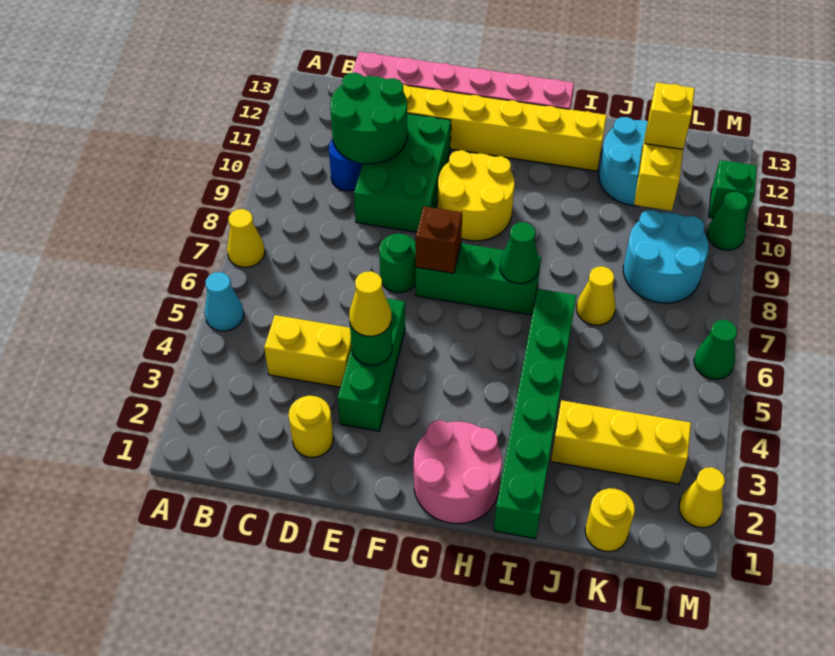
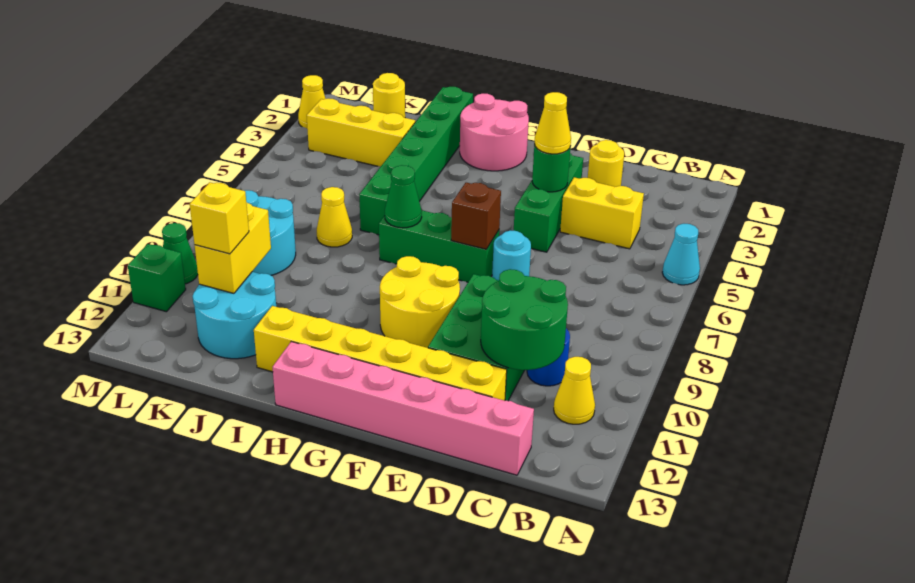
yellow cone A7 level 1 -> yellow cone B11 level 1
green round brick E7 level 1 -> cyan round brick E7 level 1
green cone M6 level 1 -> none

